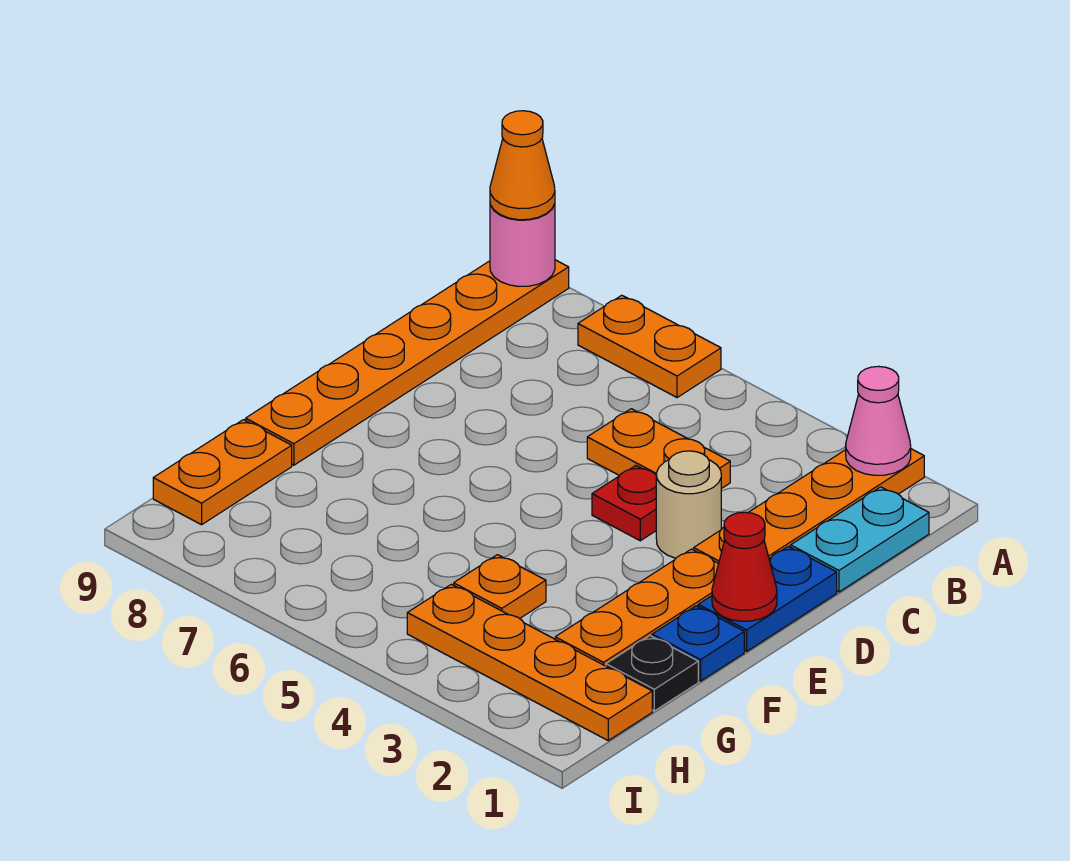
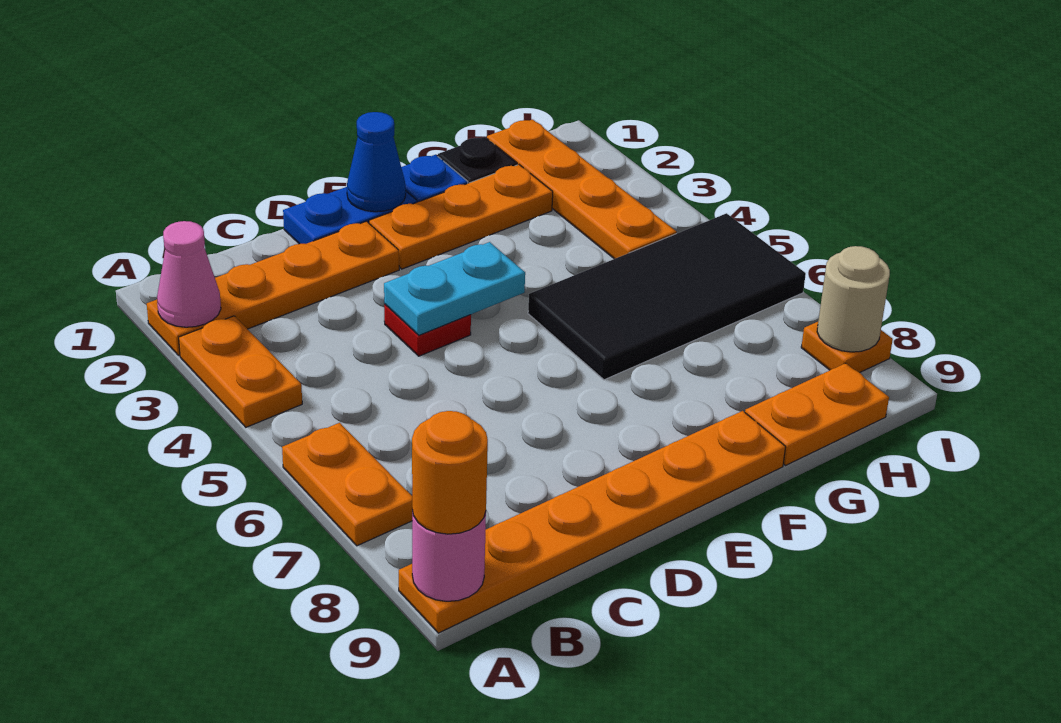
orange cone A9 level 3 -> orange round brick A9 level 3
cyan plate B1:C1 level 1 -> cyan plate D4:E4 level 2
orange plate C4:C5 level 1 -> orange plate A3:A4 level 1
tan round brick D3 level 1 -> tan round brick I8 level 2
red cone E1 level 2 -> blue cone E1 level 2
none -> black tile F5:I6 level 1
orange plate G4 level 1 -> orange plate I8 level 1

